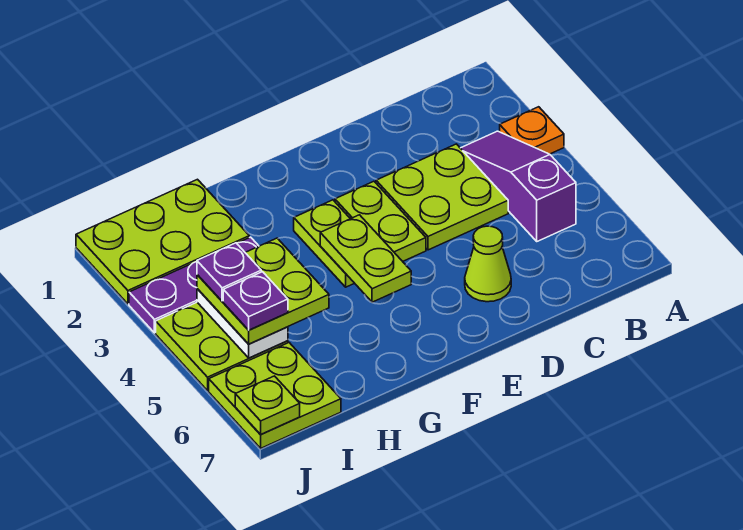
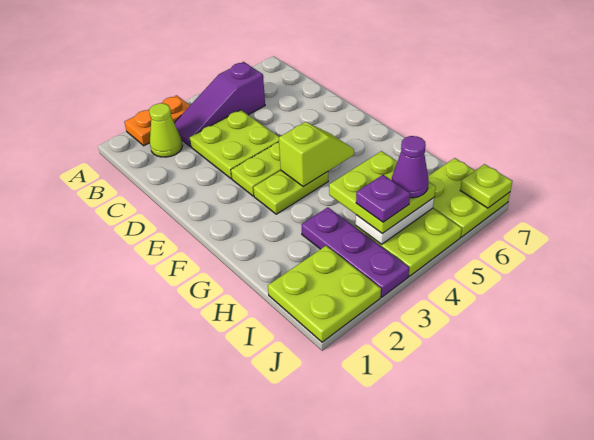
orange plate A3 level 1 -> orange plate A2:A3 level 1
lime cone D6 level 1 -> lime cone B2 level 1
lime plate F4:F5 level 2 -> lime slope F4:F5 level 2 top 4
lime plate H1:J2 level 1 -> lime plate I1:J2 level 1
purple plate I5 level 4 -> purple cone I5 level 4

